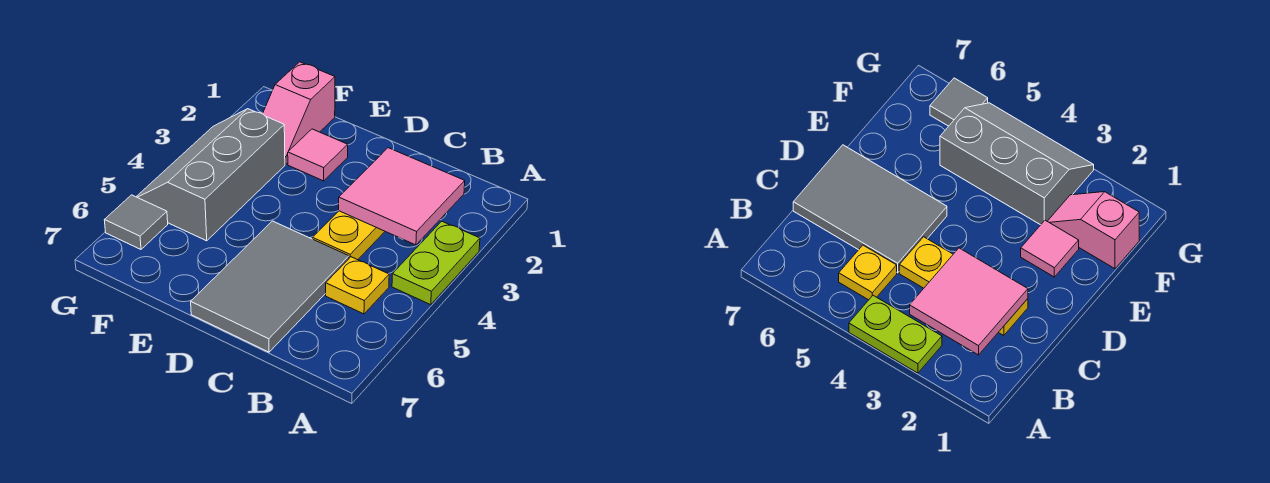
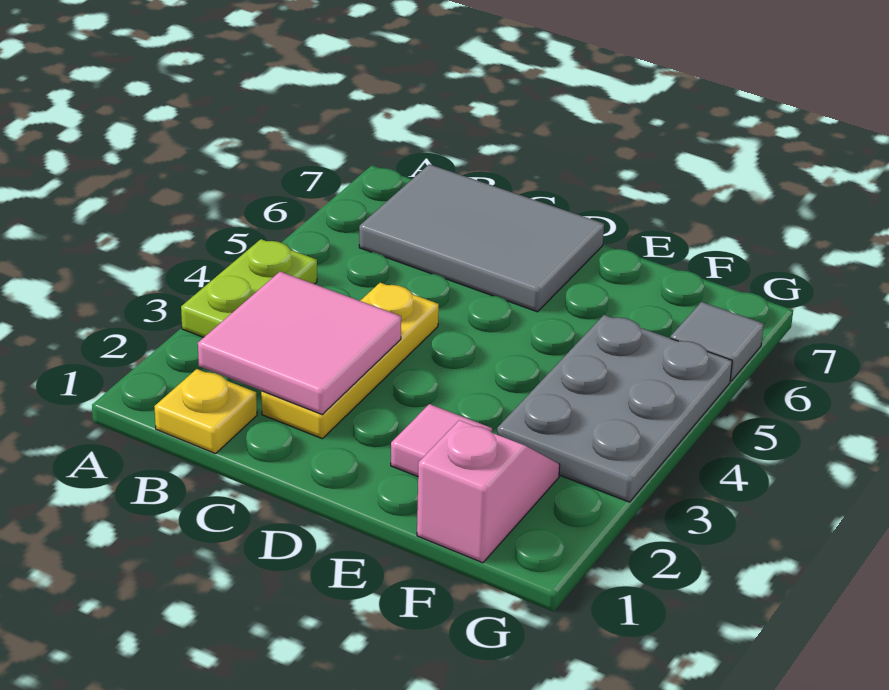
yellow plate B5 level 1 -> yellow plate B1 level 1
grey tile C5:D7 level 1 -> grey tile B6:D7 level 1
grey slope F3:G5 level 1 top F -> grey plate F3:G5 level 1

